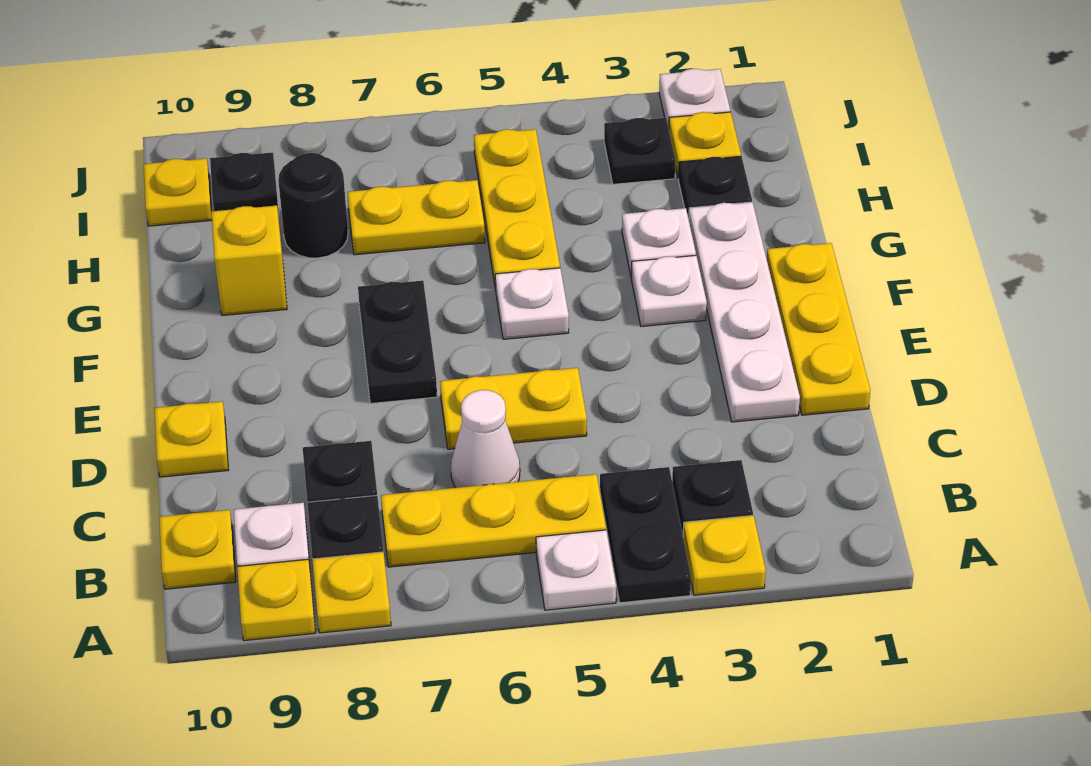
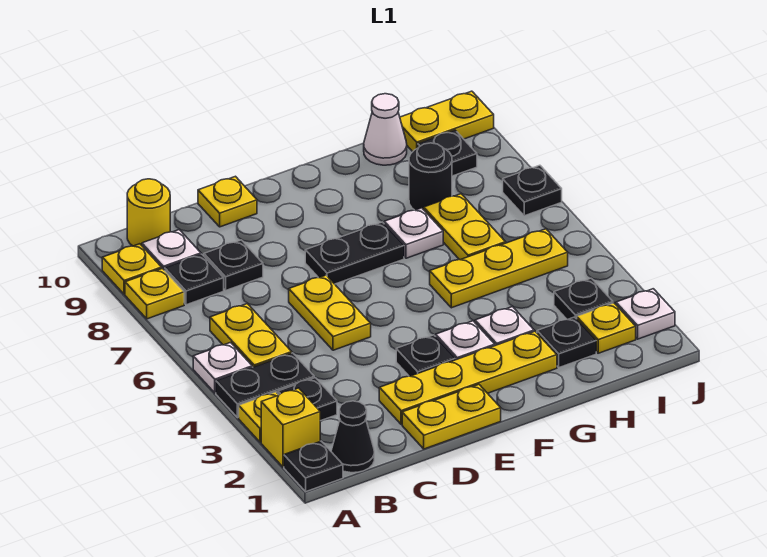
none -> black plate A1 level 1
none -> black cone B1 level 1
yellow plate B5:B7 level 1 -> yellow plate B5:B6 level 1
yellow plate B10 level 1 -> yellow round brick B10 level 1
white cone C6 level 1 -> white cone H10 level 1
yellow plate D1:F1 level 1 -> yellow plate D1:E1 level 1
white plate D2:G2 level 1 -> yellow plate D2:G2 level 1
none -> black plate E3 level 1
white plate F5 level 1 -> white plate G7 level 1
yellow brick G9 level 1 -> yellow brick A2 level 1
yellow plate I10 level 1 -> yellow plate I10:J10 level 1
none -> black plate J7 level 1

